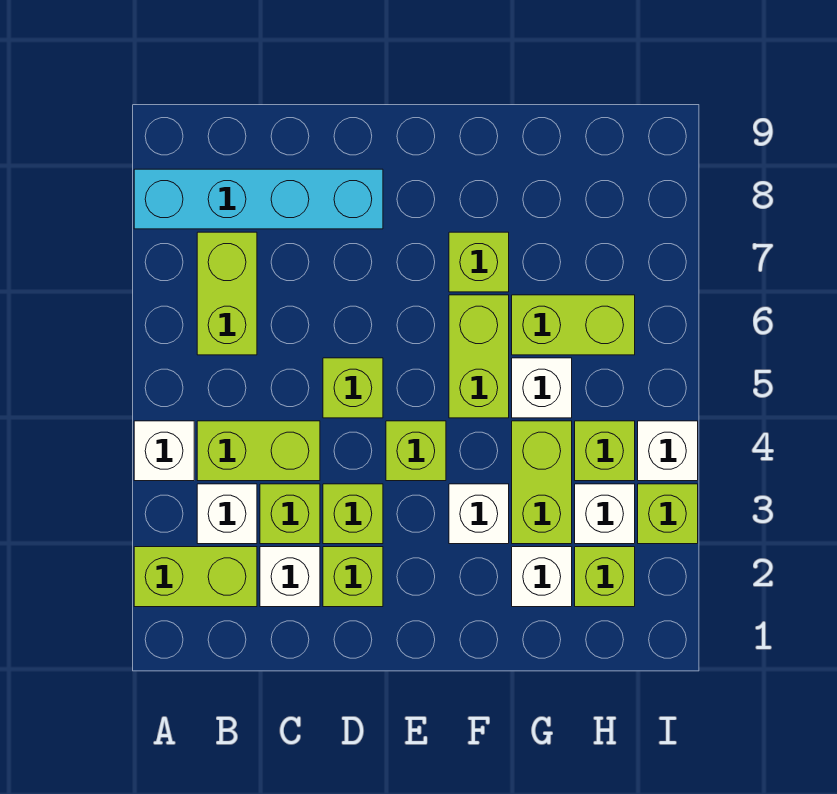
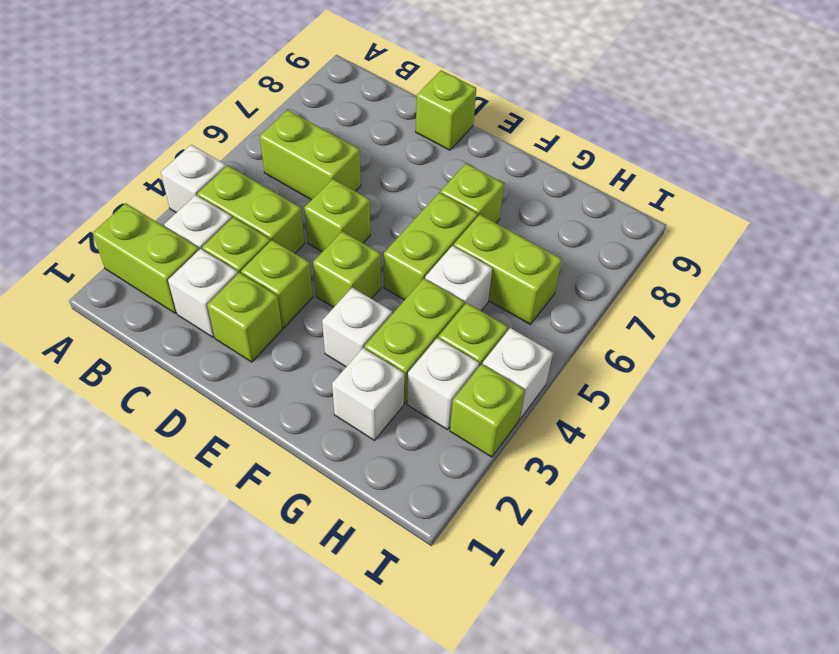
cyan brick A8:D8 level 1 -> none
lime brick B6:B7 level 1 -> lime brick B6:C6 level 1
lime brick H2 level 1 -> lime brick D9 level 1

